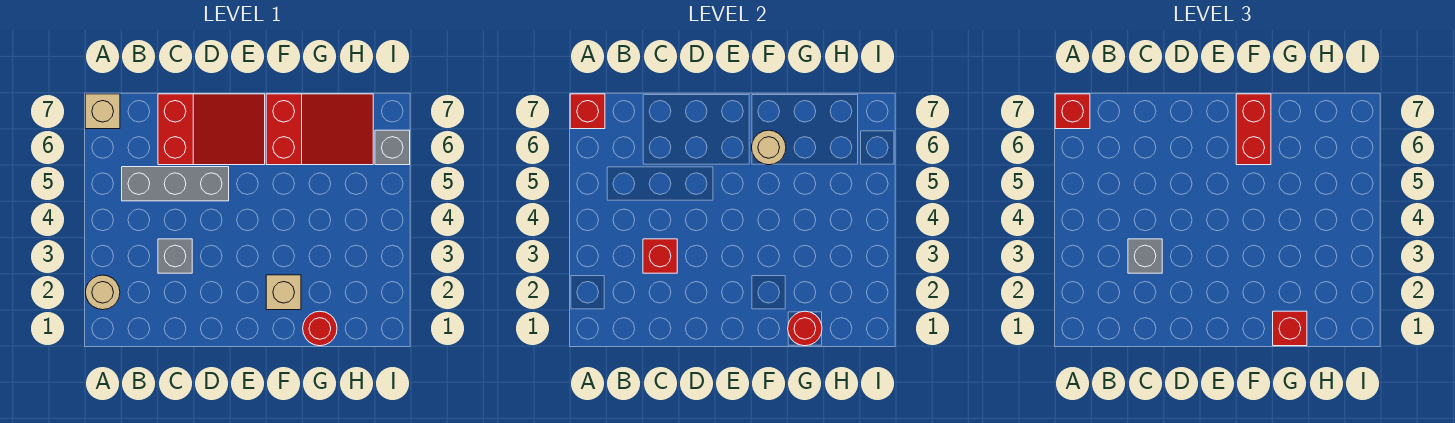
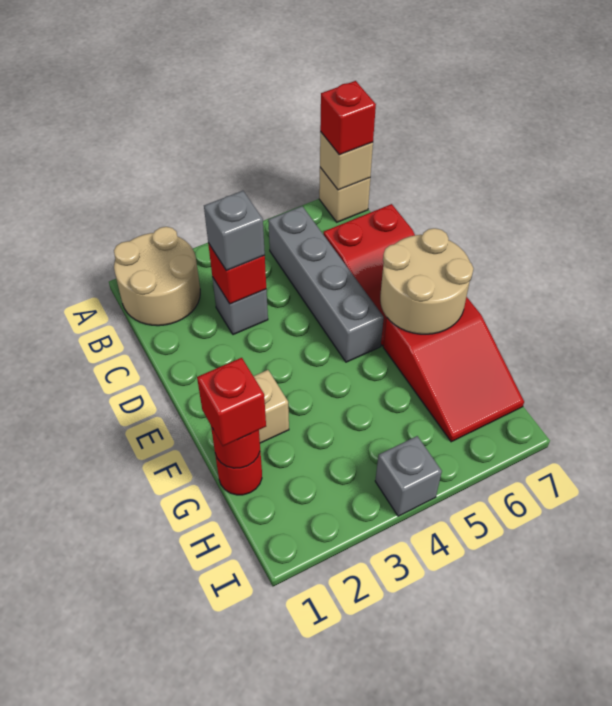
tan round brick A2 level 1 -> tan round brick A1:B2 level 1
red brick A7 level 2 -> tan brick A7 level 2
grey brick B5:D5 level 1 -> grey brick B5:E5 level 1
tan round brick F6 level 2 -> tan round brick E6:F7 level 2
red brick F6:F7 level 3 -> none
grey brick I6 level 1 -> grey brick I4 level 1

